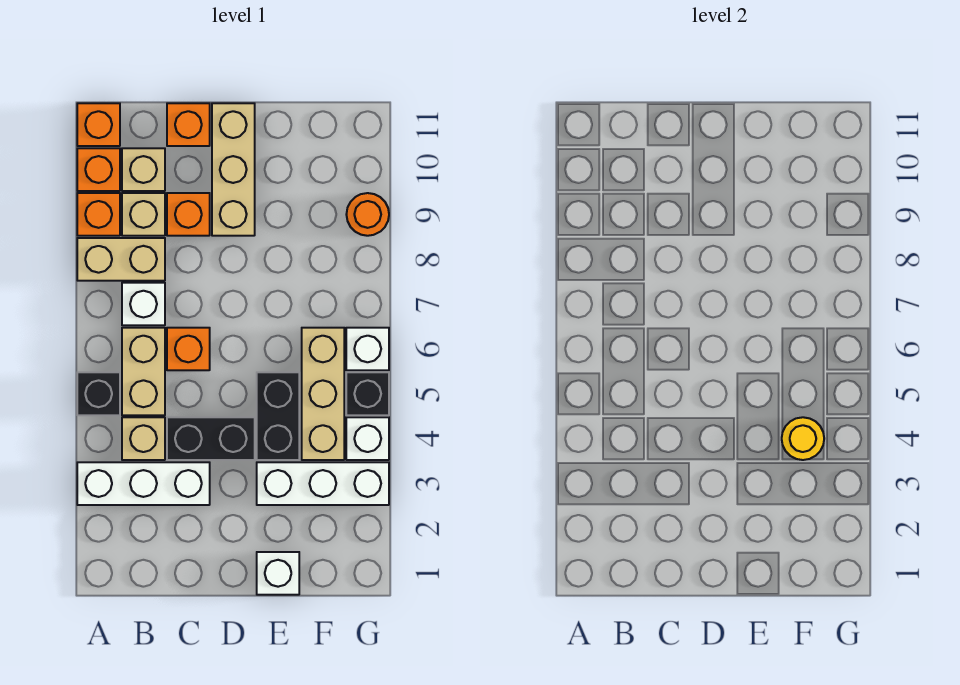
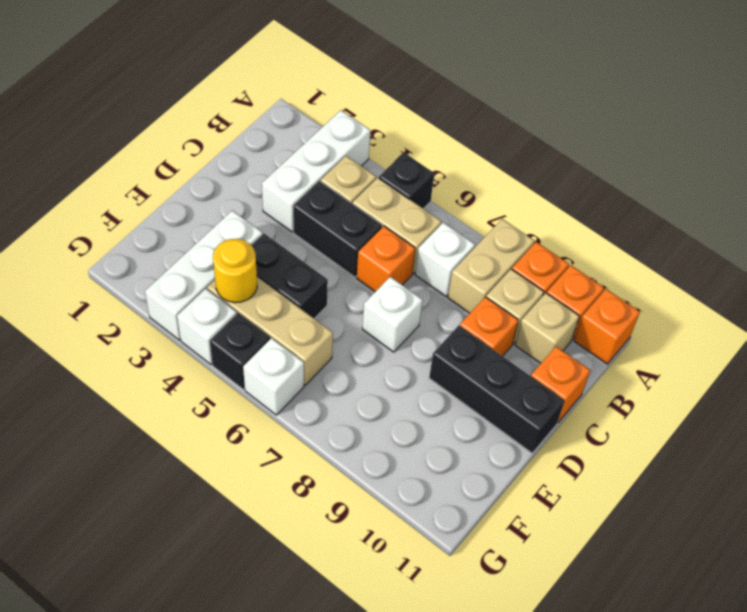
black brick C4:D4 level 1 -> black brick C4:C5 level 1
tan brick D9:D11 level 1 -> black brick D9:D11 level 1
white brick E1 level 1 -> white brick D7 level 1
orange round brick G9 level 1 -> none

